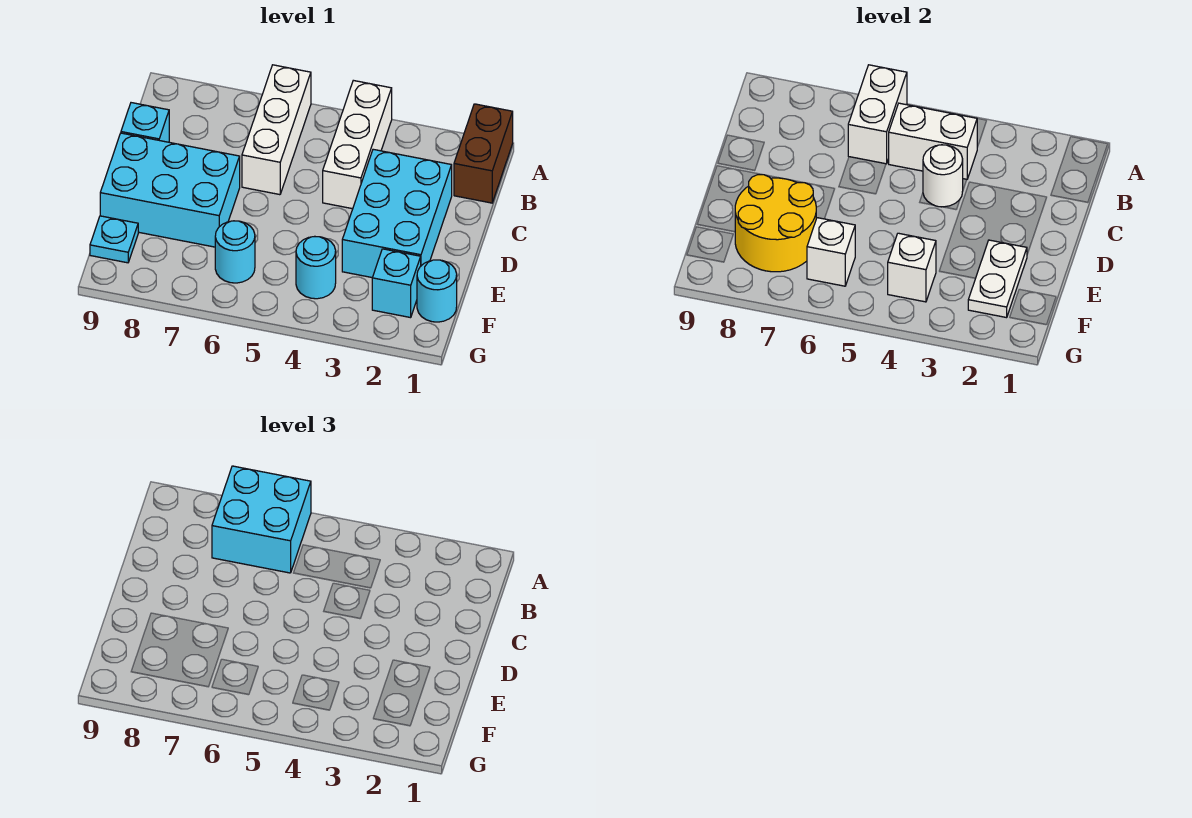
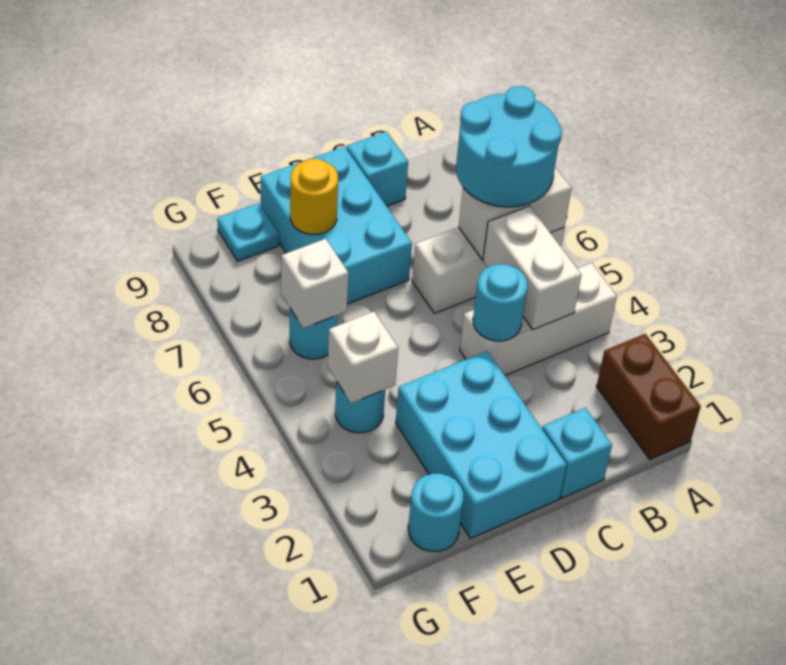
brown brick A1:B1 level 1 -> brown brick A1:A2 level 1
cyan brick A6:B7 level 3 -> cyan round brick A6:B7 level 3
cyan brick C2:E3 level 1 -> cyan brick D1:E3 level 1
white round brick C4 level 2 -> cyan round brick C4 level 2
white plate E2:F2 level 2 -> none
yellow round brick E7:F8 level 2 -> yellow round brick E8 level 2
cyan brick F2 level 1 -> cyan brick C1 level 1

